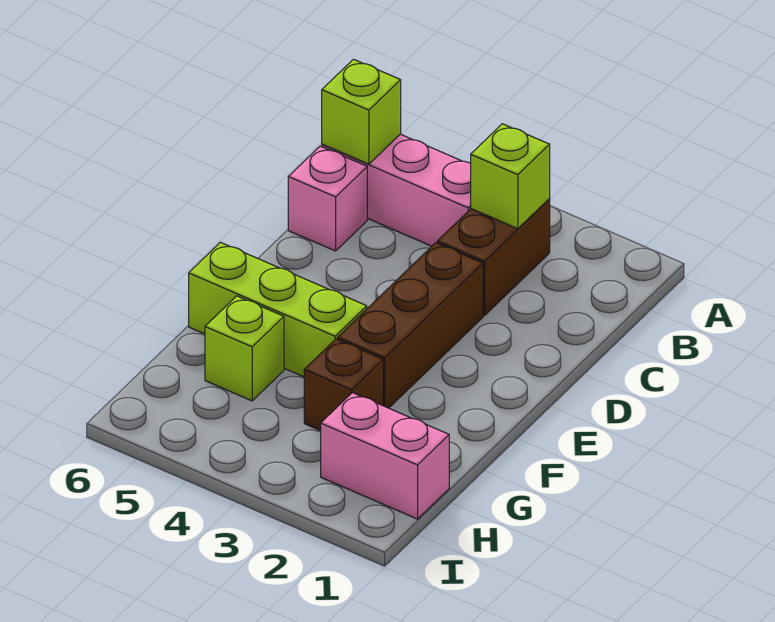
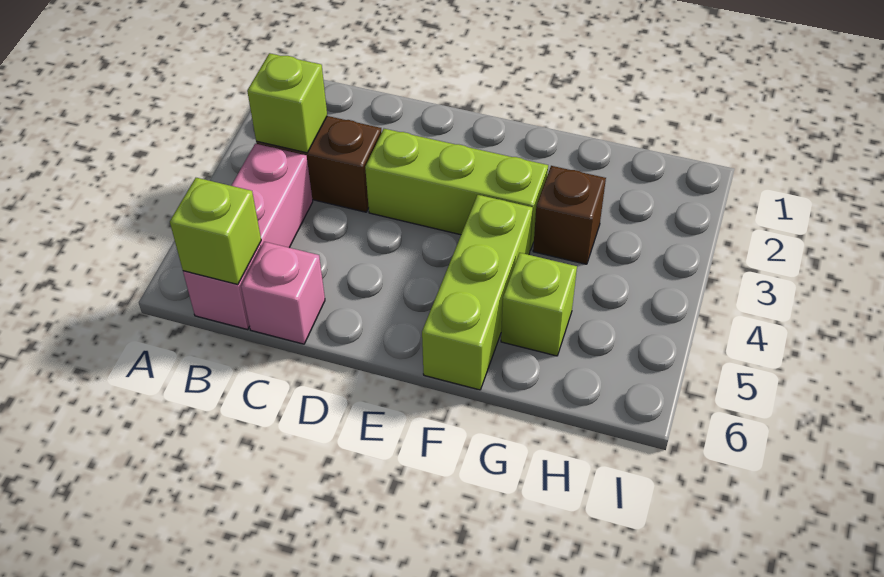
brown brick D3:F3 level 1 -> lime brick D3:F3 level 1
pink brick H1:H2 level 1 -> none

